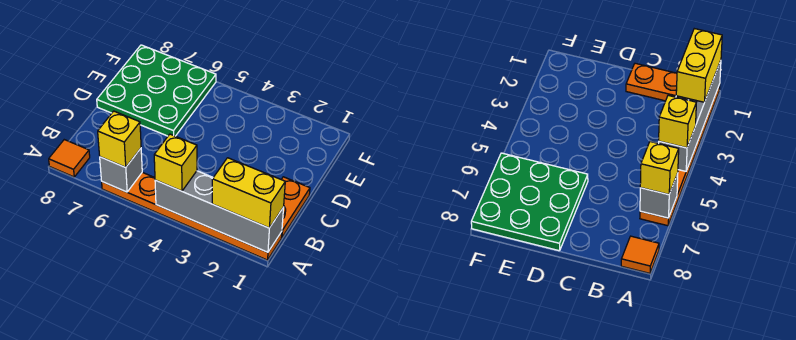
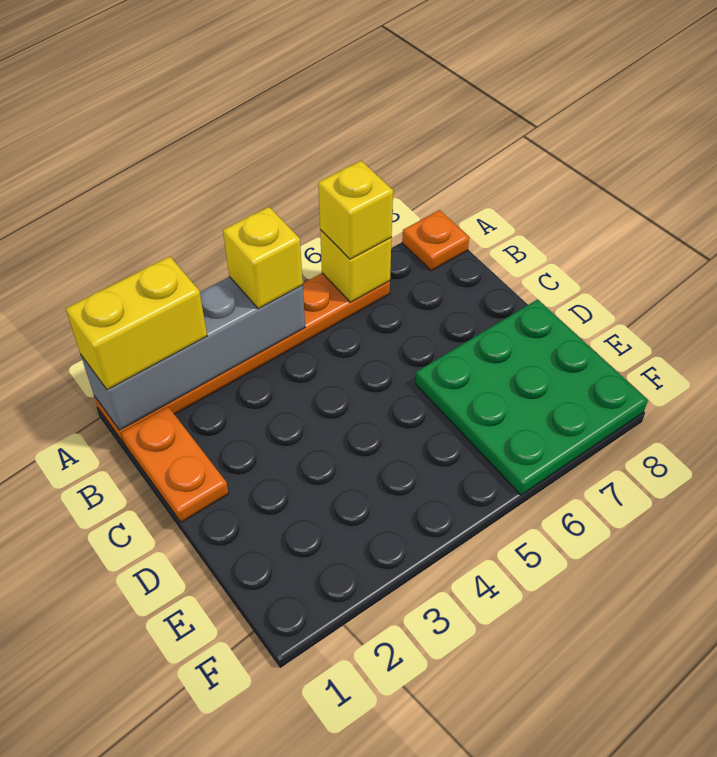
grey brick A6 level 2 -> yellow brick A6 level 2
orange tile A8 level 1 -> orange plate A8 level 1

